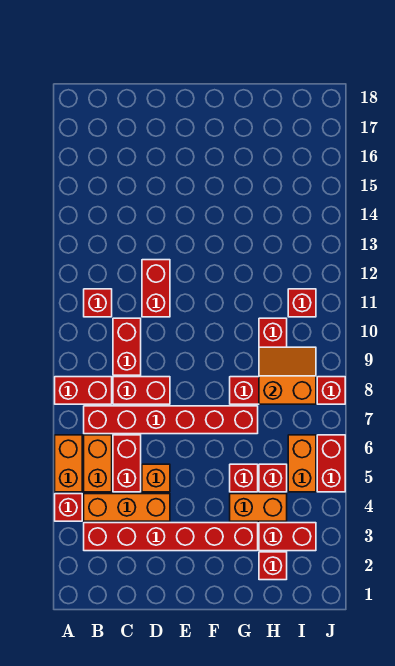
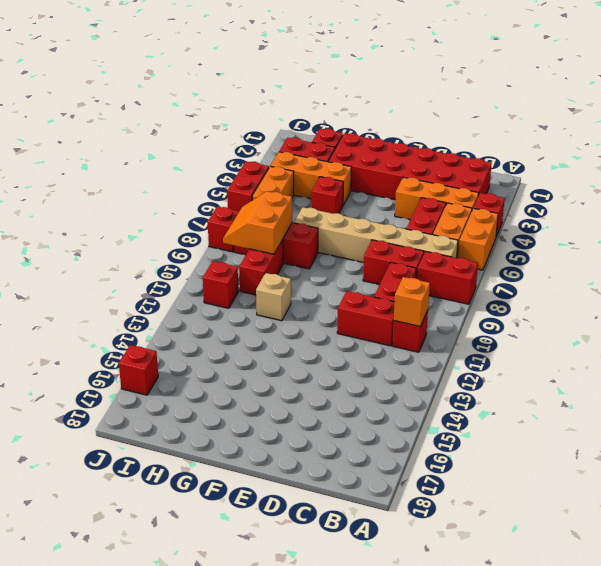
red brick B3:G3 level 1 -> red brick B2:G3 level 1
red brick B7:G7 level 1 -> tan brick B7:G7 level 1
orange brick D5 level 1 -> orange brick B11 level 2
red brick D11:D12 level 1 -> red brick C11:D11 level 1
orange brick G4:H4 level 1 -> orange brick G4:I4 level 1
none -> tan brick G11 level 1
red brick H5 level 1 -> red brick J16 level 1
orange slope H8:I9 level 2 top 8 -> orange slope H8:I9 level 2 top H

